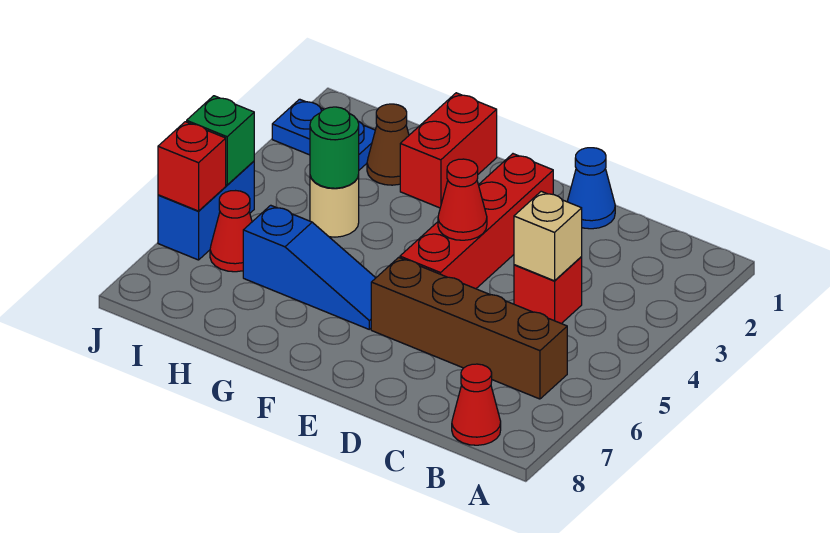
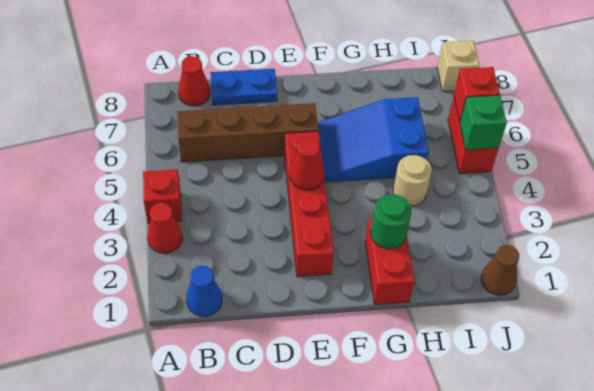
red brick C4 level 1 -> red brick A4 level 1
tan brick C4 level 2 -> tan brick J8 level 1
blue cone D1 level 1 -> blue cone B1 level 1
blue slope F6:H6 level 1 top H -> blue slope F5:H6 level 1 top H
brown cone H2 level 1 -> brown cone J1 level 1
green round brick H4 level 2 -> green round brick G2 level 2
blue plate I2:J2 level 1 -> blue plate C8:D8 level 1
red cone I6 level 1 -> red cone A3 level 1
blue brick J5:J6 level 1 -> red brick J5:J6 level 1

